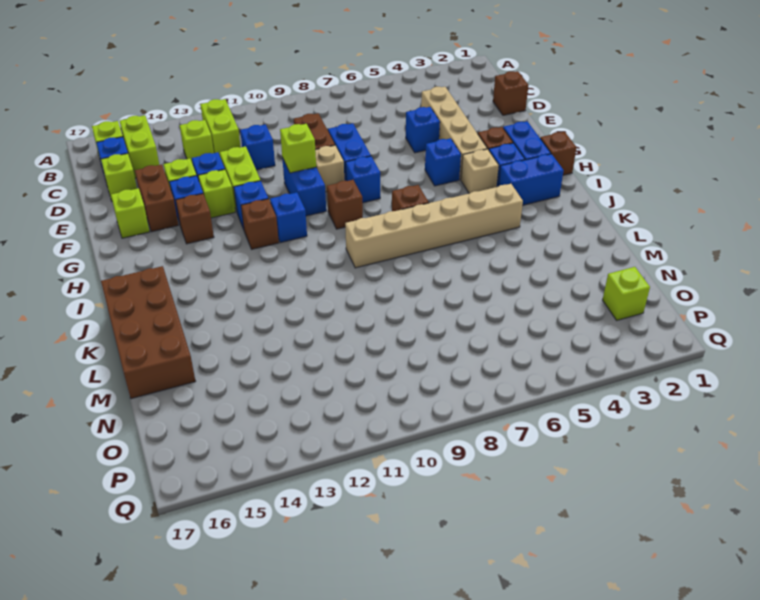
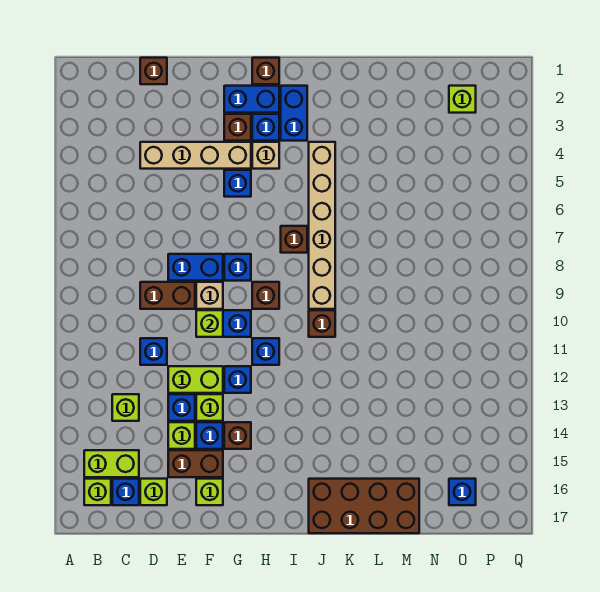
lime brick B12:C12 level 1 -> none
blue brick E5 level 1 -> blue brick O16 level 1
brown brick H12 level 1 -> brown brick J10 level 1

